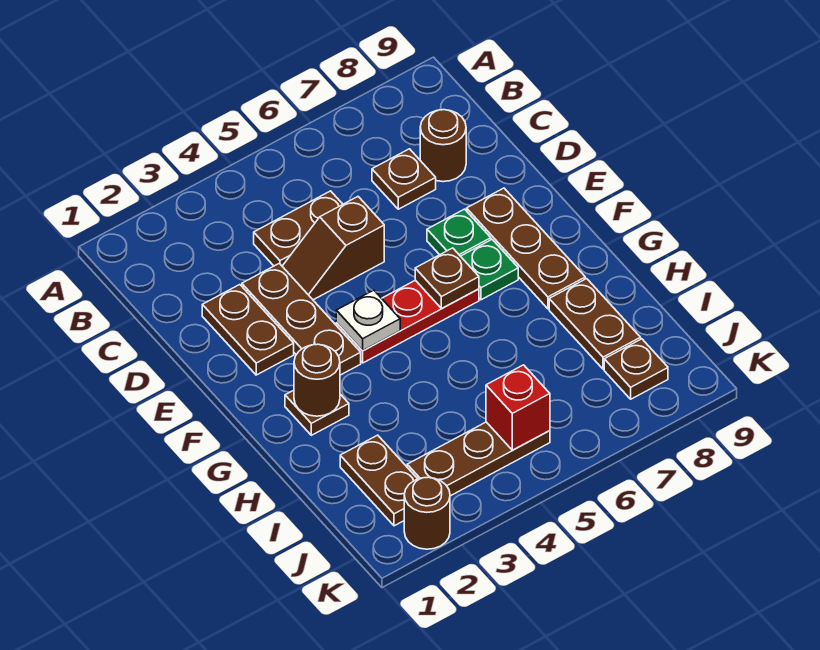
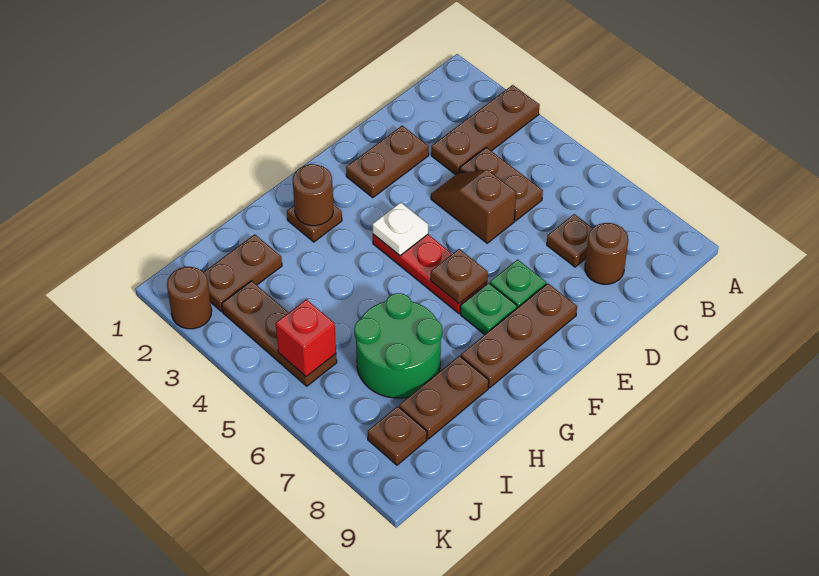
brown plate D3:F3 level 1 -> brown plate A3:C3 level 1
none -> green round brick H6:I7 level 1

